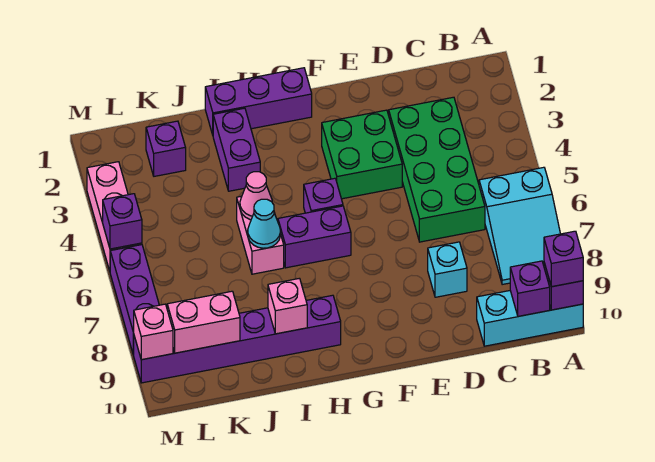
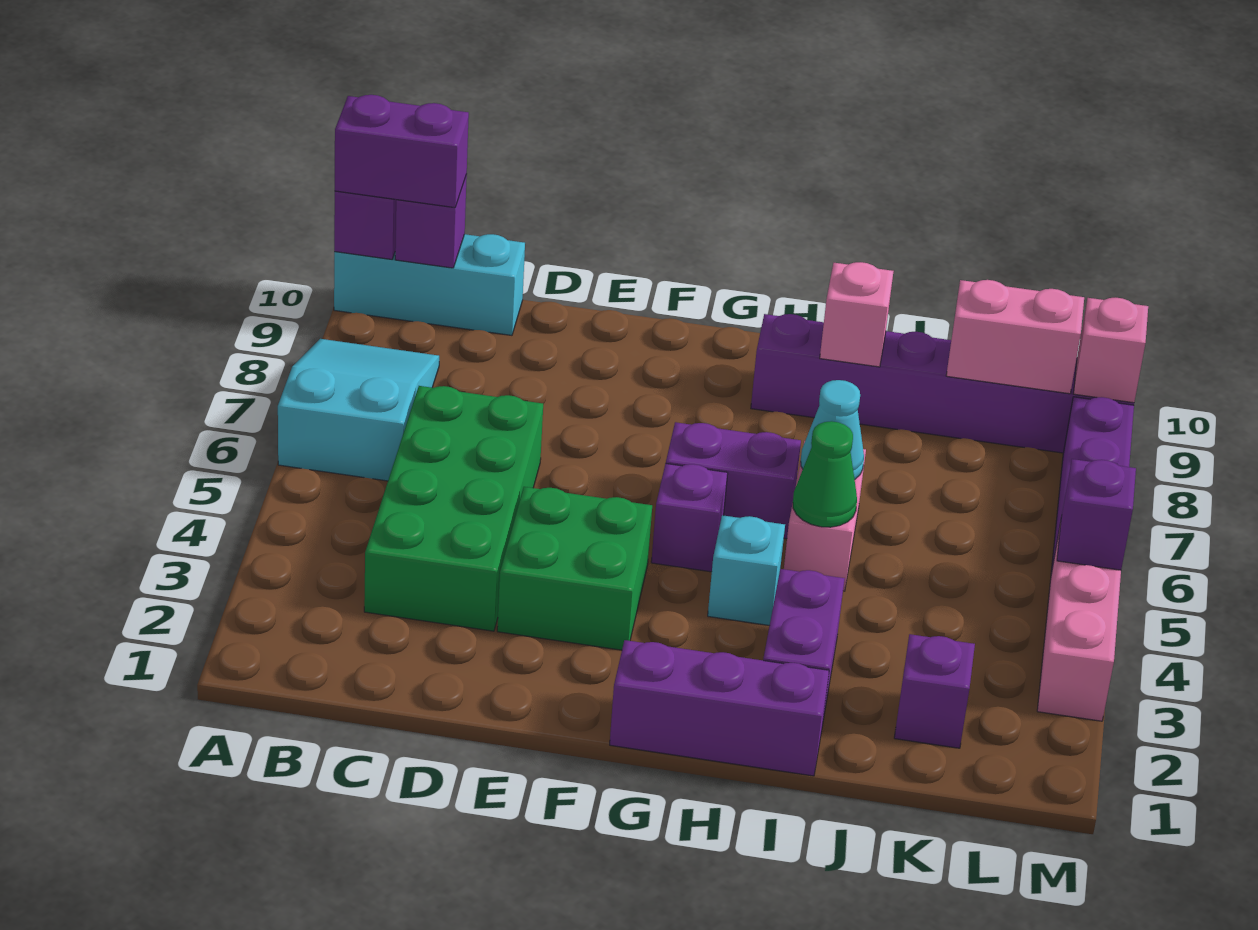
purple brick A10 level 3 -> purple brick A10:B10 level 3
cyan brick D8 level 1 -> cyan brick H4 level 1
pink cone I5 level 2 -> green cone I5 level 2

